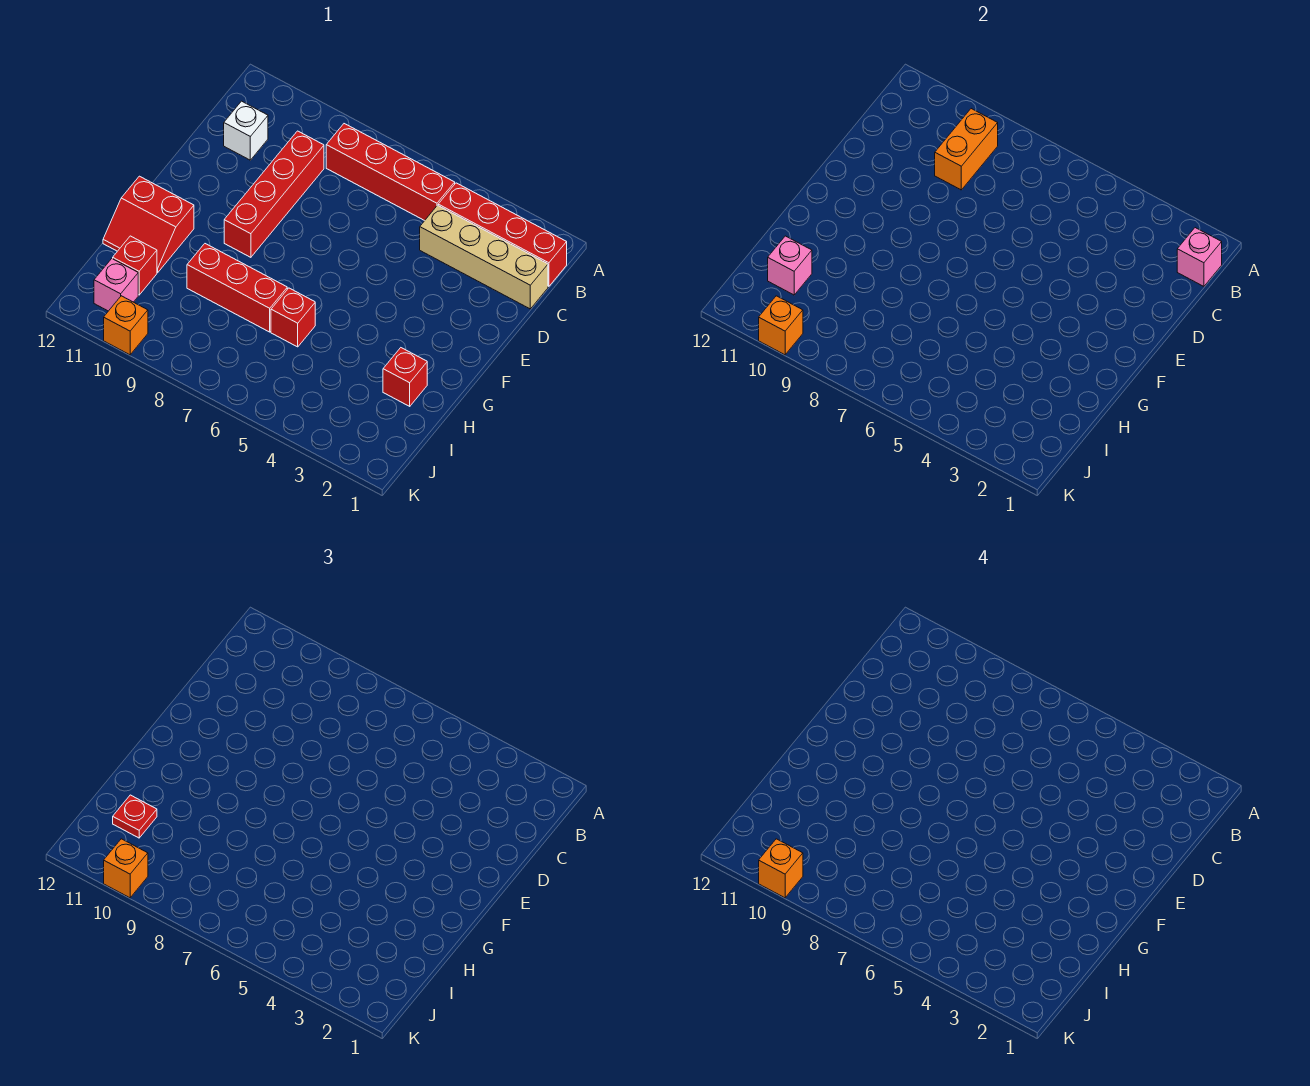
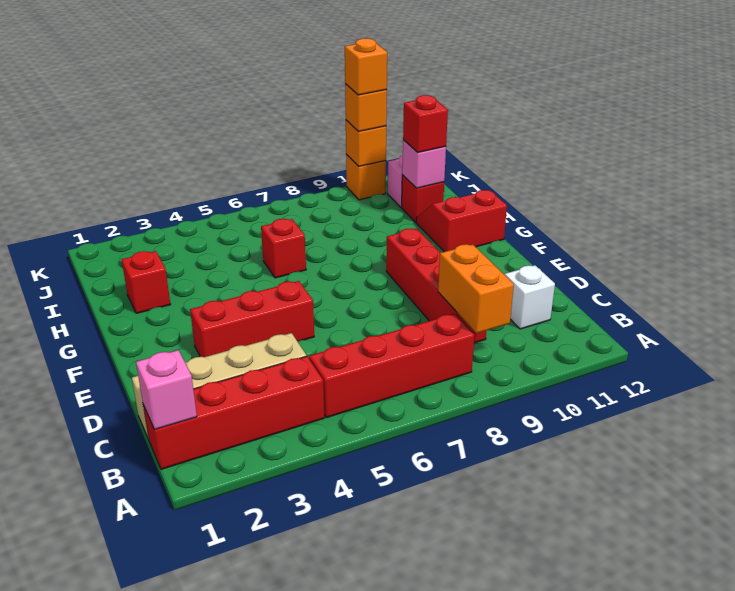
red brick H7:H9 level 1 -> red brick E3:E5 level 1
red plate I11 level 3 -> red brick I11 level 3

